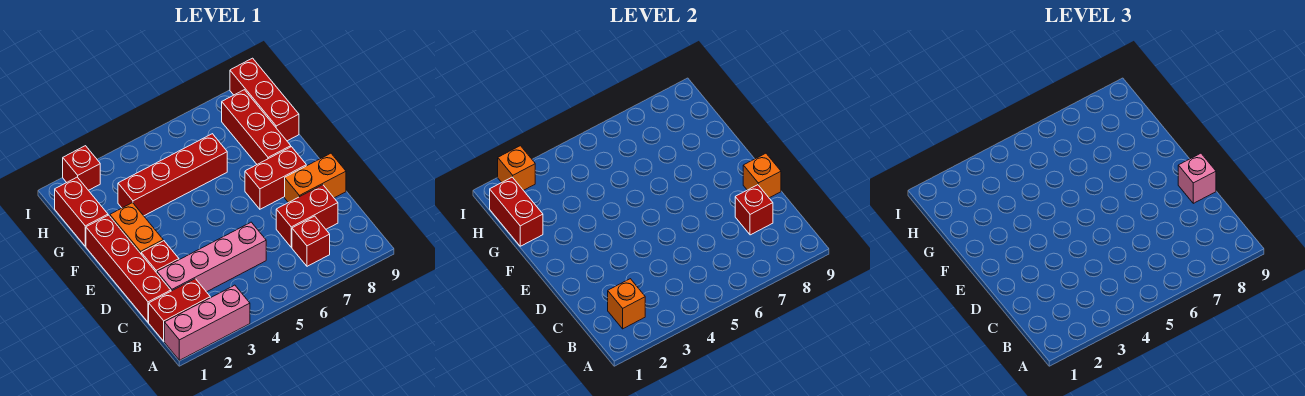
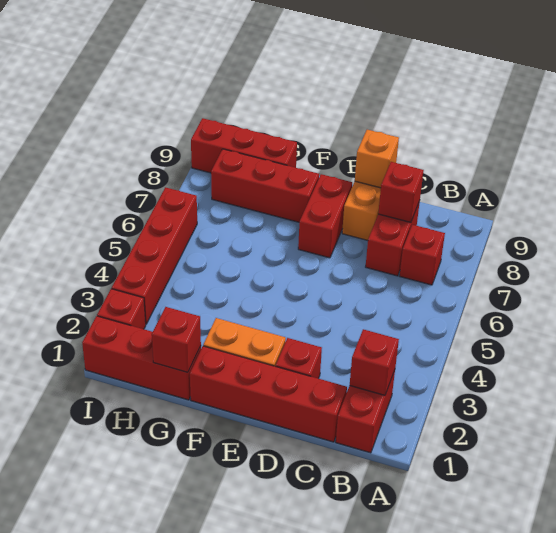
pink brick A1:A3 level 1 -> none
orange brick B2 level 2 -> red brick B2 level 2
pink brick C2:C5 level 1 -> none
pink brick D9 level 3 -> none
red brick G1:H1 level 1 -> red brick G1:I1 level 1
red brick G1:H1 level 2 -> red brick G1 level 2
red brick G3:G6 level 1 -> red brick I3:I6 level 1
orange brick I2 level 2 -> none

